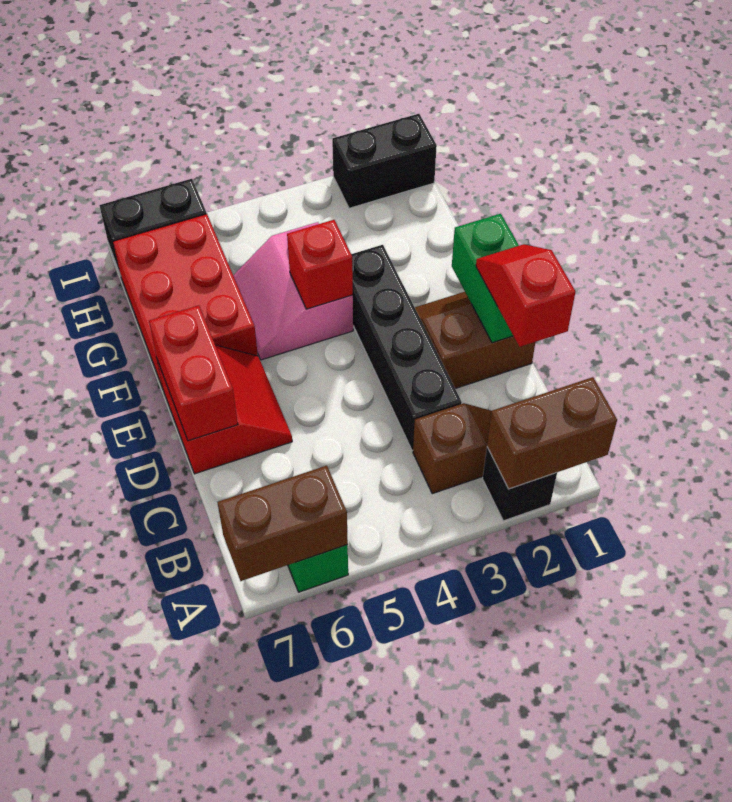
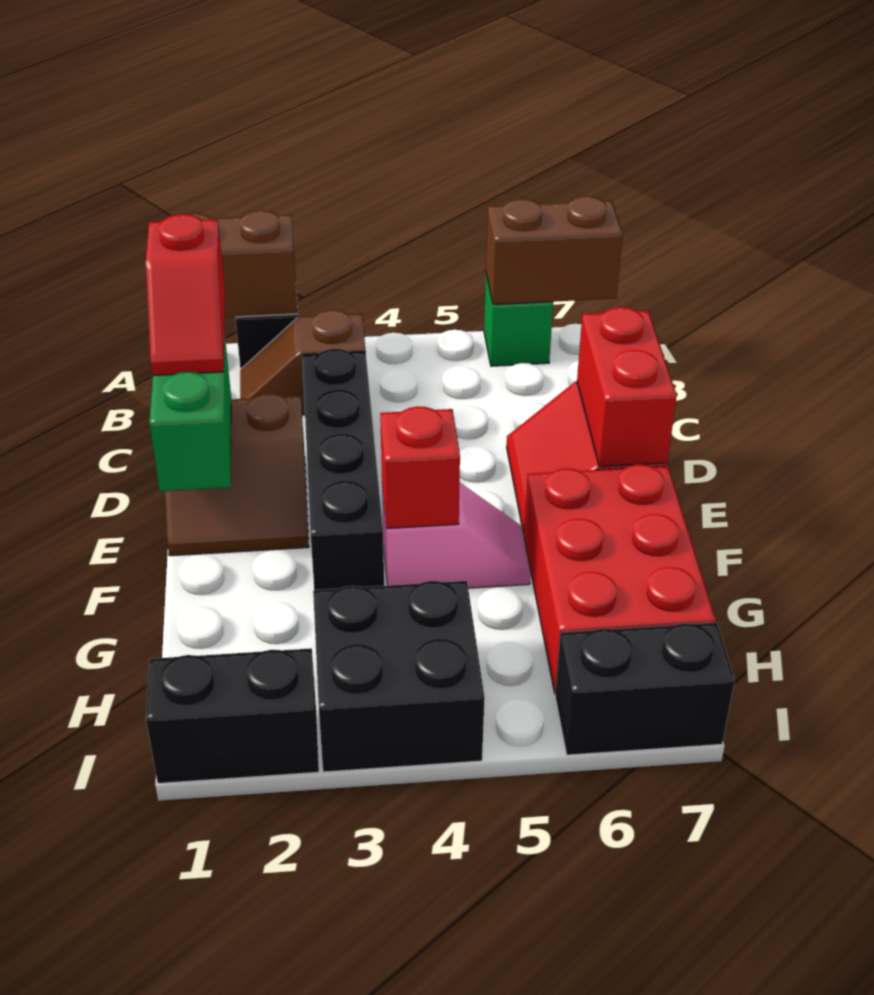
pink slope F4:G5 level 1 top 4 -> pink slope F4:F5 level 1 top 4
none -> black brick H3:I4 level 1

